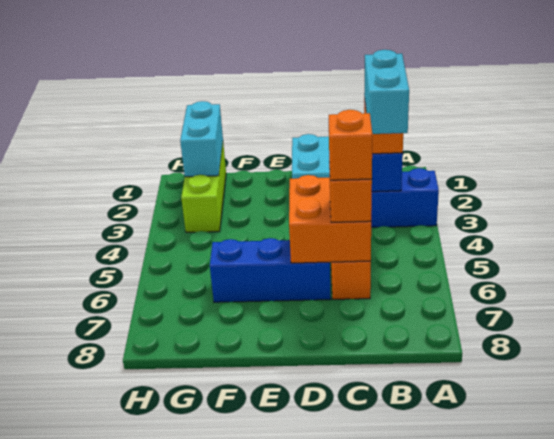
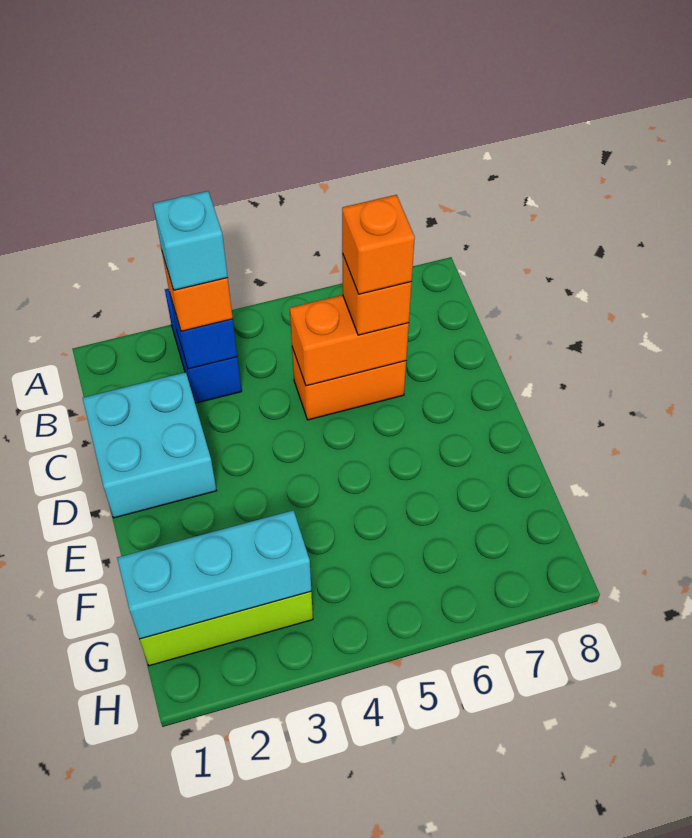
cyan brick B3:B4 level 4 -> cyan brick B3 level 4
orange brick C5:D6 level 2 -> orange brick C5:C6 level 2
blue brick D6:F6 level 1 -> none
cyan brick G1:G2 level 2 -> cyan brick G1:G3 level 2

